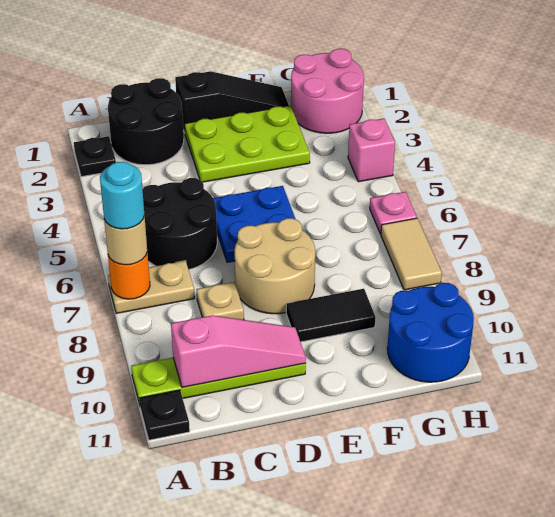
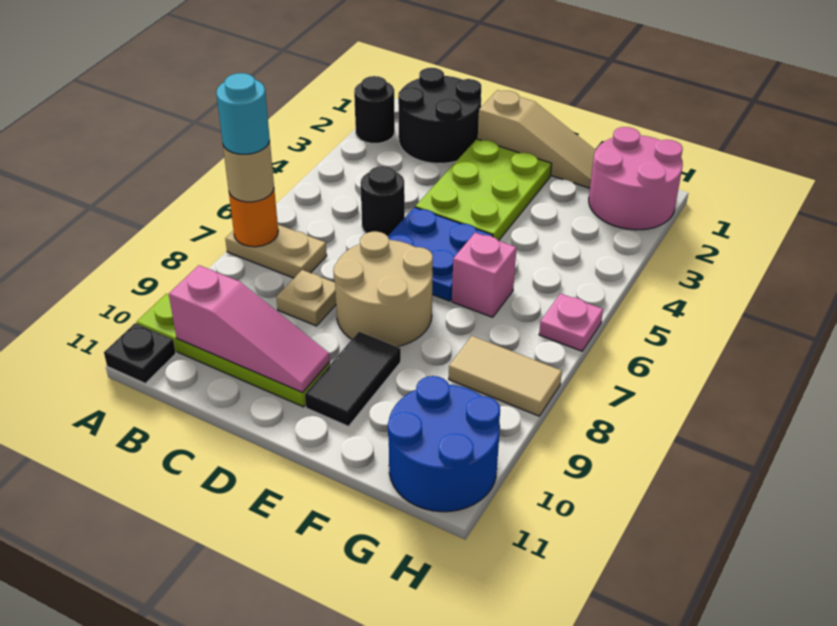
black plate A2 level 1 -> black round brick A2 level 1
black round brick B5:C6 level 1 -> black round brick C5 level 1
black slope D1:F1 level 1 top D -> tan slope D1:F1 level 1 top D
lime plate D2:F3 level 1 -> lime plate D2:E4 level 1
black tile E9:F9 level 1 -> black tile E9:E10 level 1
pink brick H4 level 1 -> pink brick F6 level 1
tan tile H7:H8 level 1 -> tan tile G8:H8 level 1

